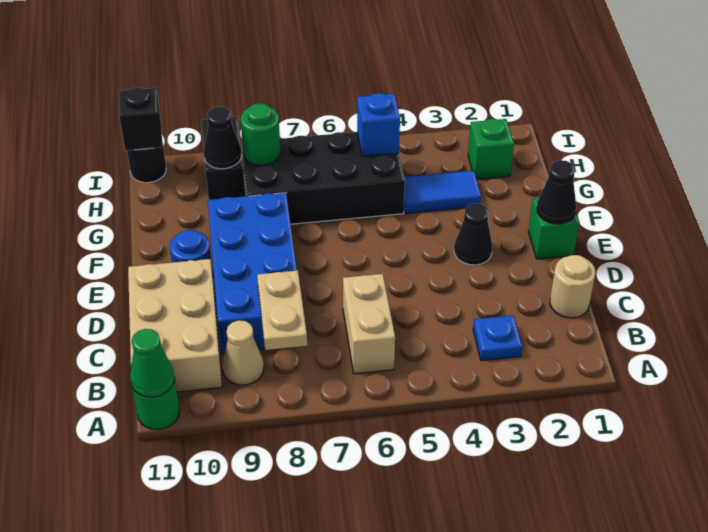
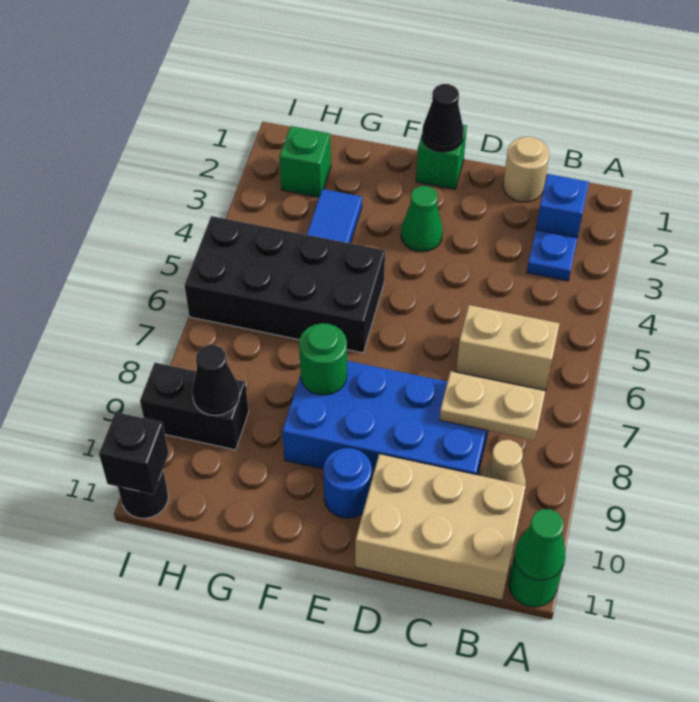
black cone E3 level 1 -> green cone E3 level 1
black brick G5:H8 level 1 -> black brick F5:I6 level 1
blue brick H5 level 2 -> blue brick B2 level 1
green round brick H8 level 2 -> green round brick F8 level 2

